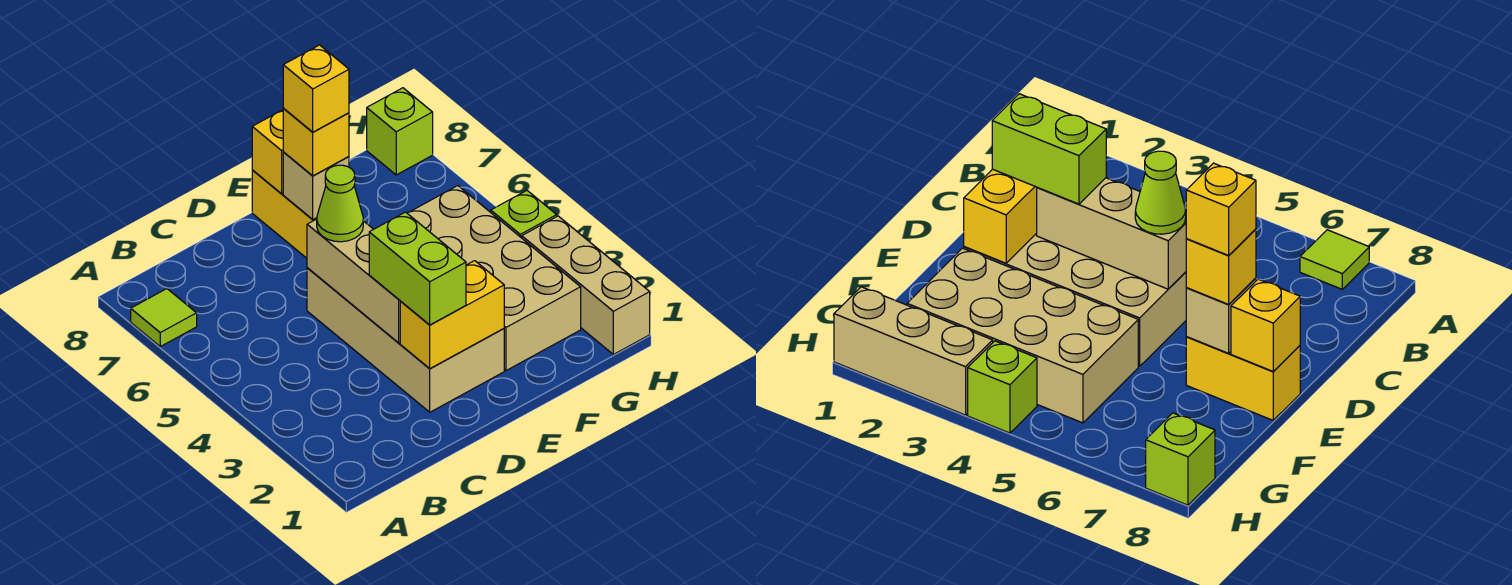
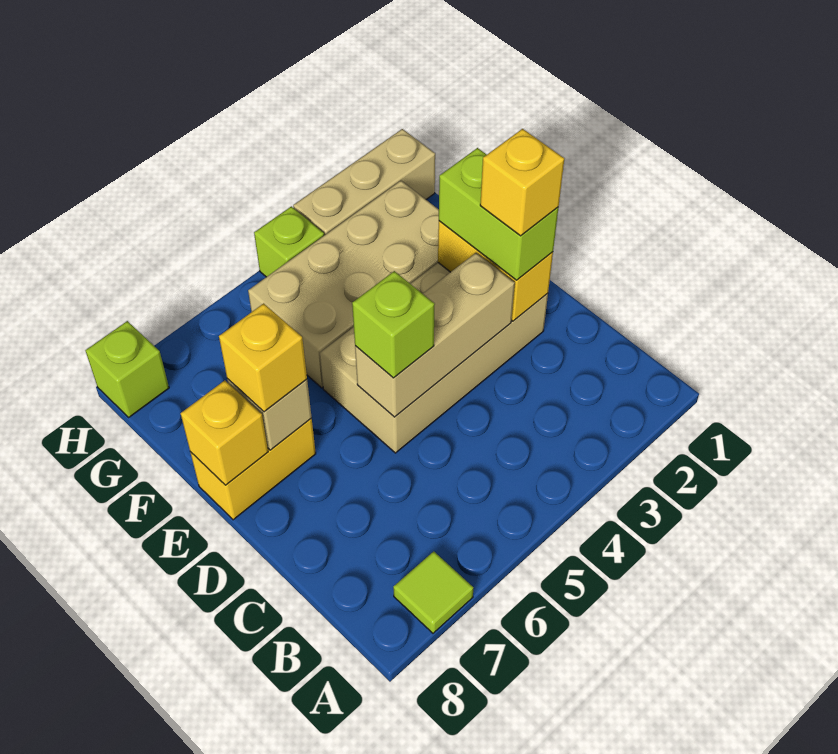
lime brick D2:D3 level 3 -> lime brick D2:E2 level 3
lime cone D5 level 3 -> lime brick D5 level 3
yellow brick E7 level 4 -> yellow brick D2 level 4

